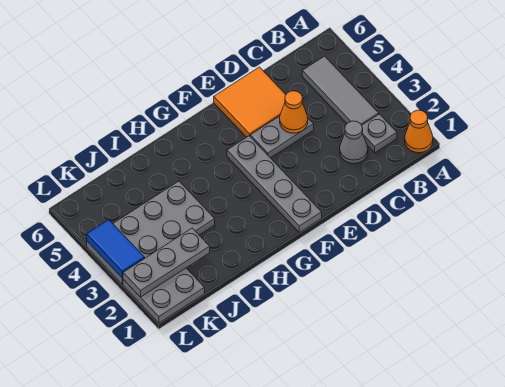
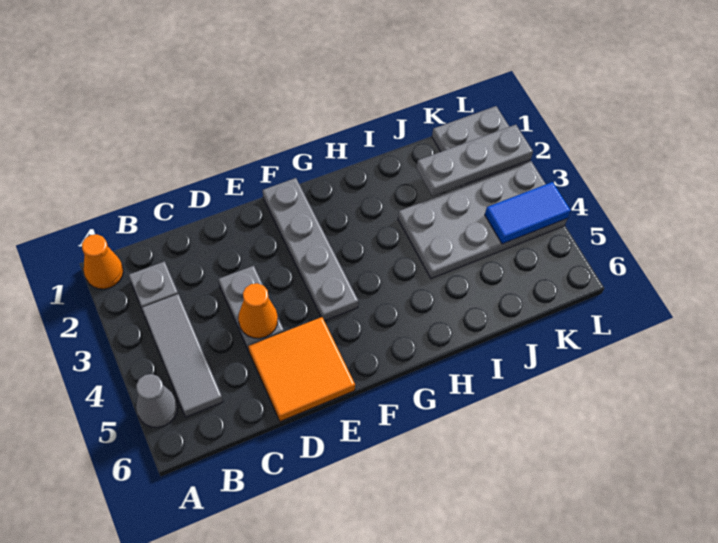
grey cone C2 level 1 -> grey cone A5 level 1
grey plate D4:E4 level 1 -> grey plate D3:D4 level 1
blue tile L3:L4 level 2 -> blue tile K4:L4 level 2

